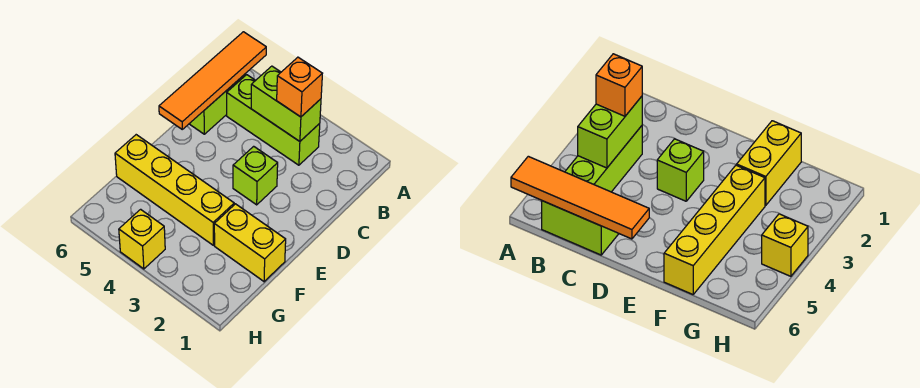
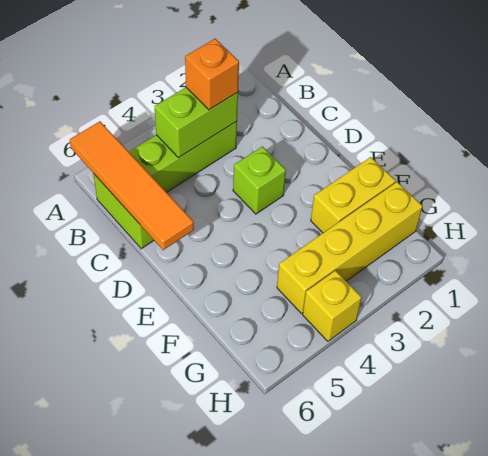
yellow brick F3:F6 level 1 -> yellow brick G1:G4 level 1

